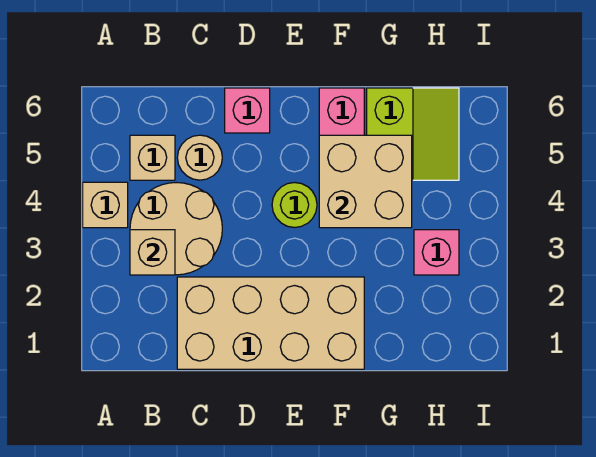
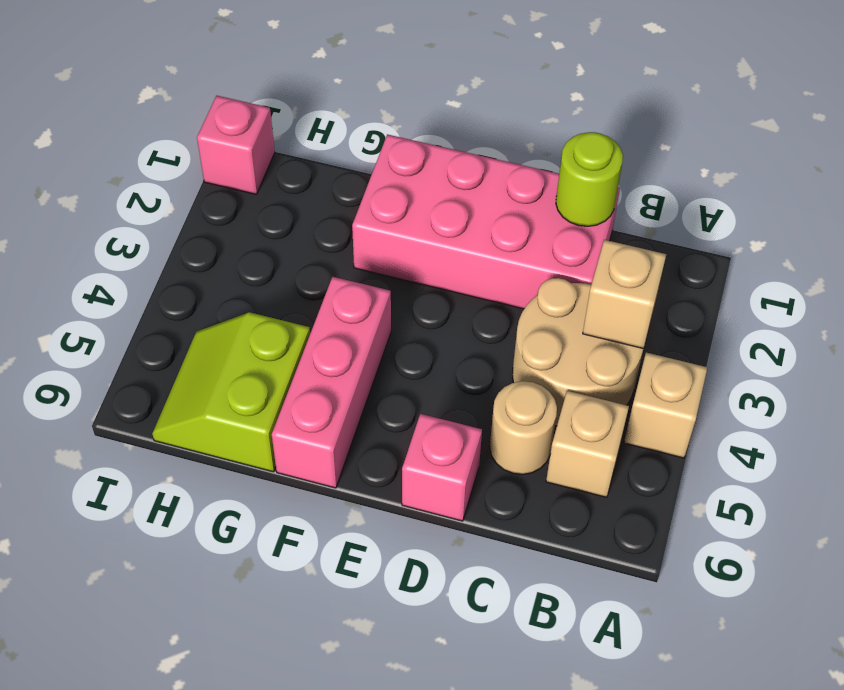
tan brick C1:F2 level 1 -> pink brick C1:F2 level 1
lime round brick E4 level 1 -> lime round brick C1 level 2
tan brick F4:G5 level 2 -> none
pink brick H3 level 1 -> pink brick I1 level 1

